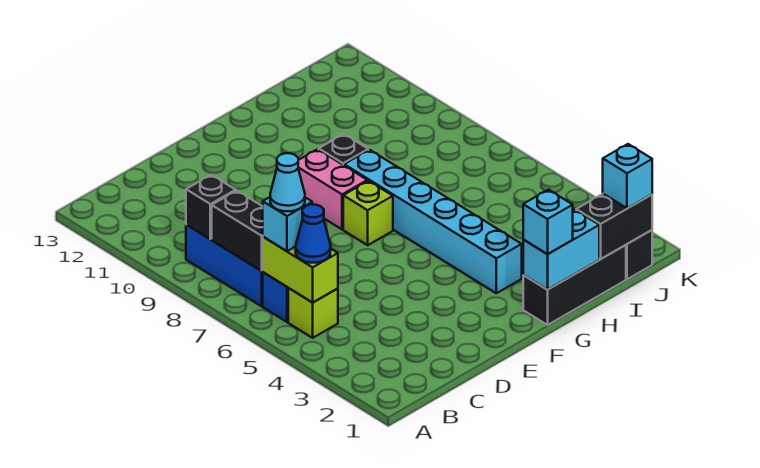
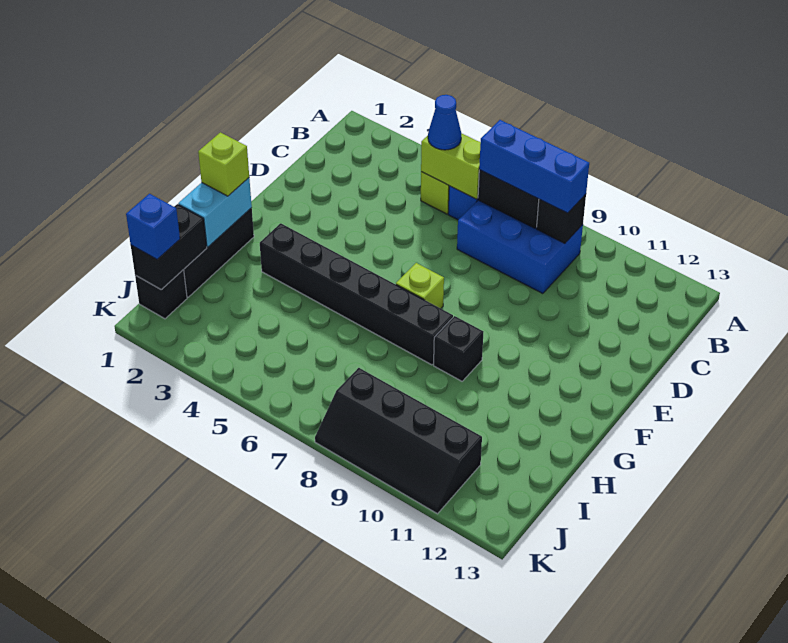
cyan brick B6 level 3 -> none
cyan cone B6 level 4 -> none
none -> blue brick B7:B9 level 3
pink brick F8:F9 level 1 -> none
cyan brick G1 level 3 -> lime brick G1 level 3
cyan brick G3:G8 level 1 -> black brick G3:G8 level 1
cyan brick J1 level 3 -> blue brick J1 level 3
none -> black slope J8:K11 level 1 top J

